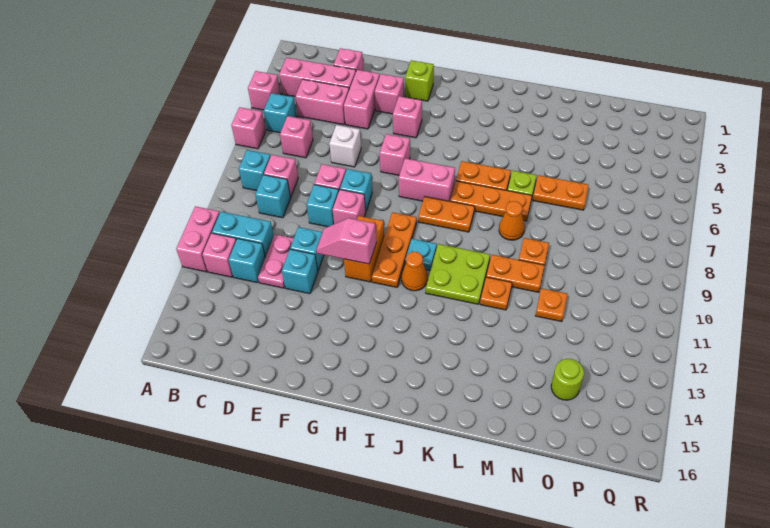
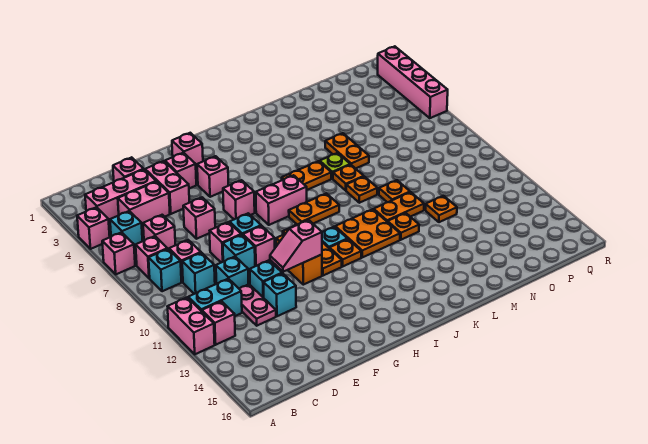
none -> pink brick B7 level 1
cyan brick C12 level 1 -> cyan brick D10 level 1
white brick E6 level 1 -> pink brick E6 level 1
lime brick G2 level 1 -> pink brick G2 level 1
orange cone I11 level 1 -> orange plate I11 level 1
orange plate J7:L7 level 1 -> orange plate L7 level 1
lime plate J10:K11 level 1 -> orange plate J10:K11 level 1
orange cone L8 level 1 -> orange plate L8 level 1
orange plate M6:N6 level 1 -> orange plate M5:M6 level 1
lime round brick O14 level 1 -> none
none -> pink brick R2:R5 level 1

